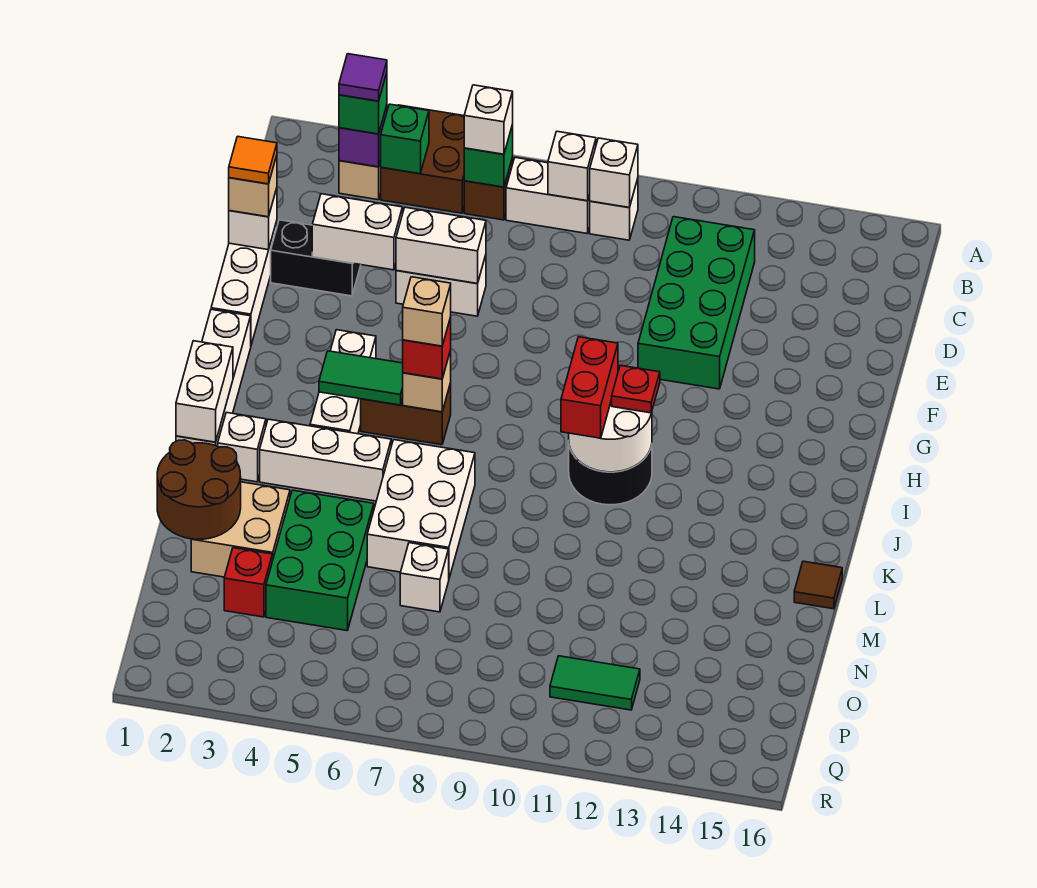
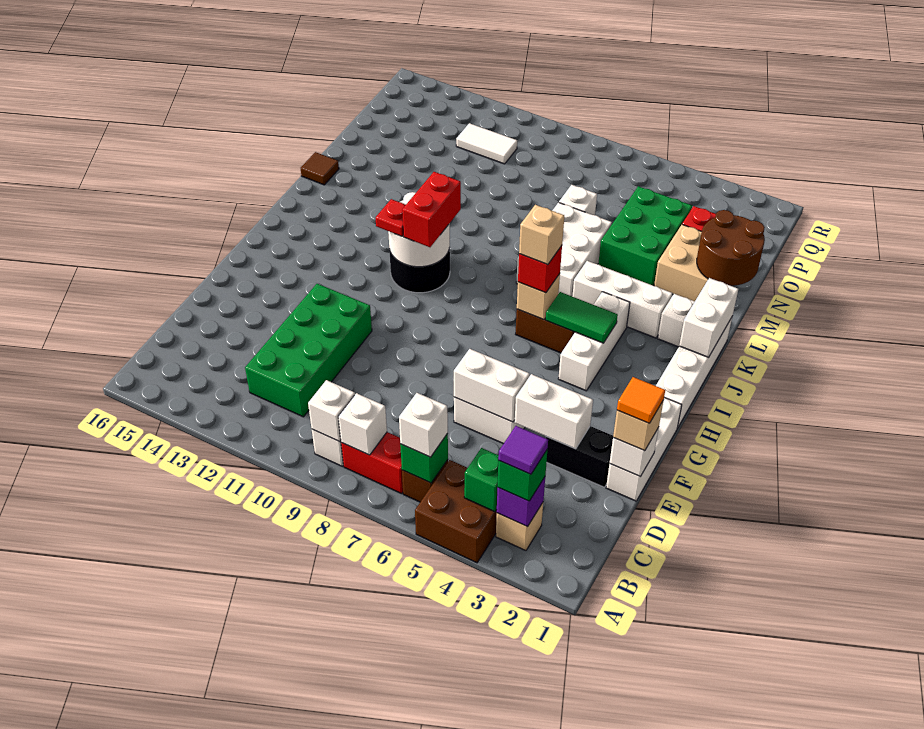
white brick B7:B8 level 1 -> red brick B7:B8 level 1
green tile P11:P12 level 1 -> white tile P11:P12 level 1

